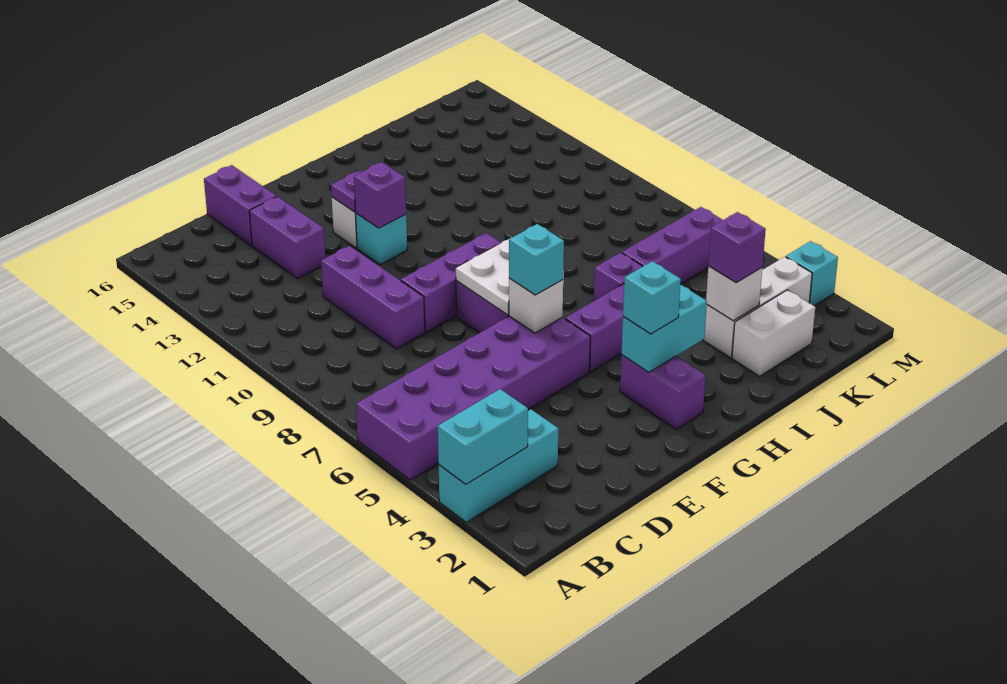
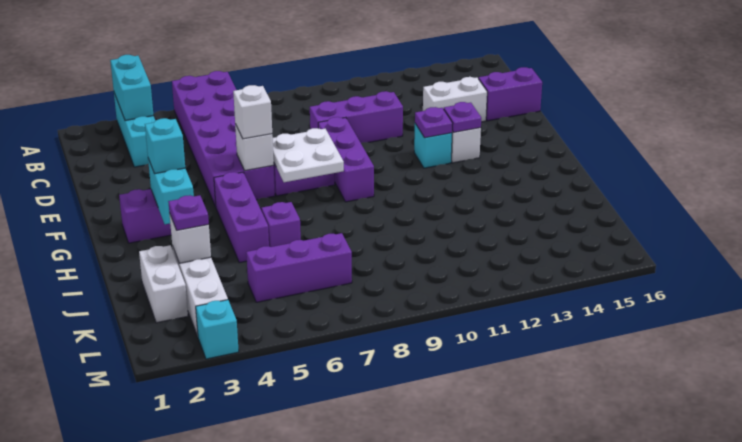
purple brick D13:D14 level 1 -> white brick D13:D14 level 1
cyan brick F6 level 3 -> white brick F6 level 3
purple brick F12 level 2 -> purple plate F12 level 2
purple brick J3 level 3 -> purple plate J3 level 3
purple brick J6:L6 level 1 -> purple brick K5:K7 level 1

